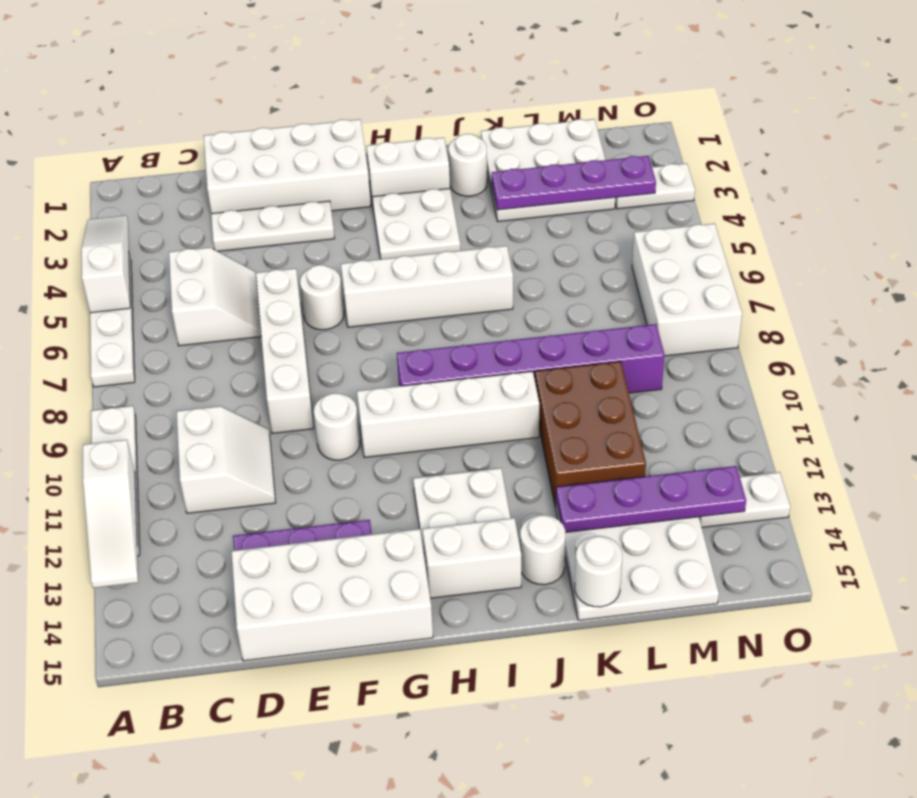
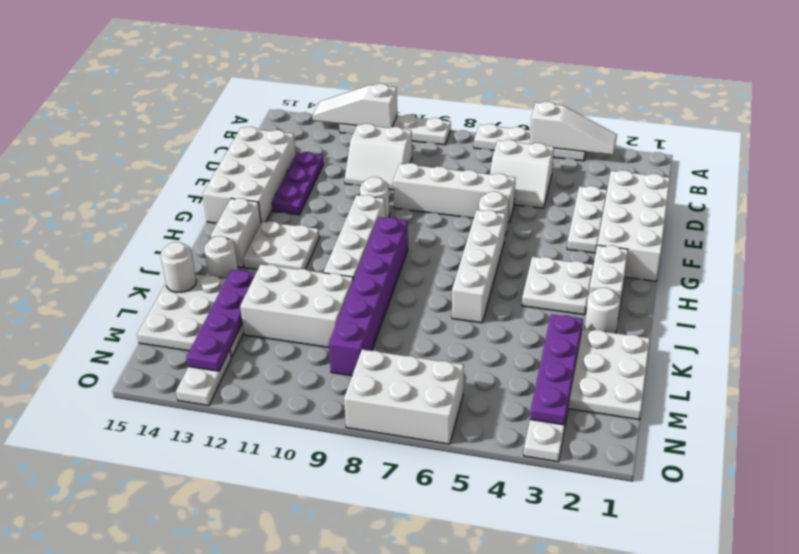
brown brick K10:L12 level 1 -> white brick K10:L12 level 1

